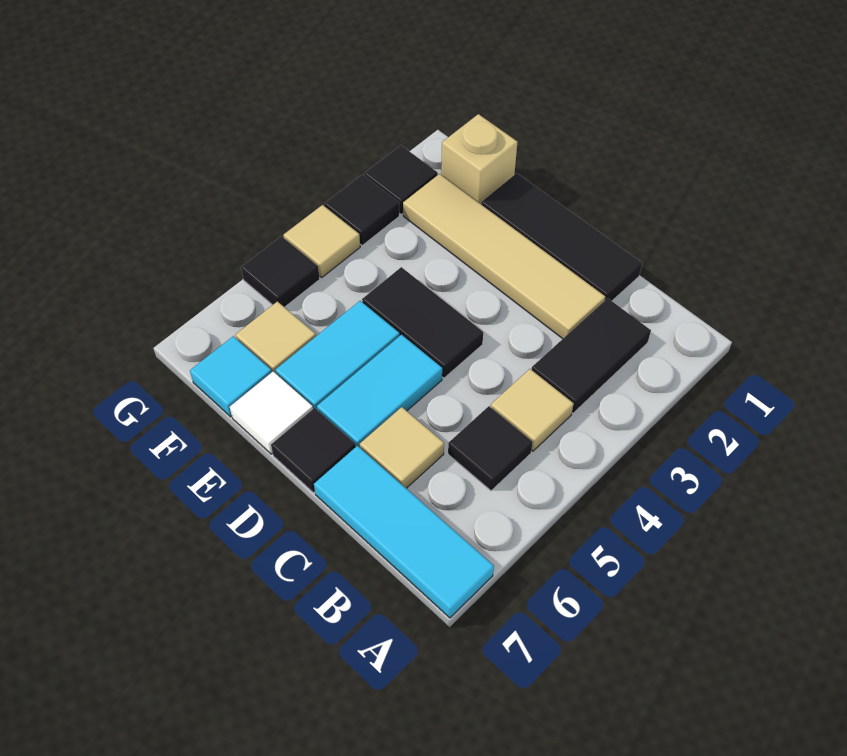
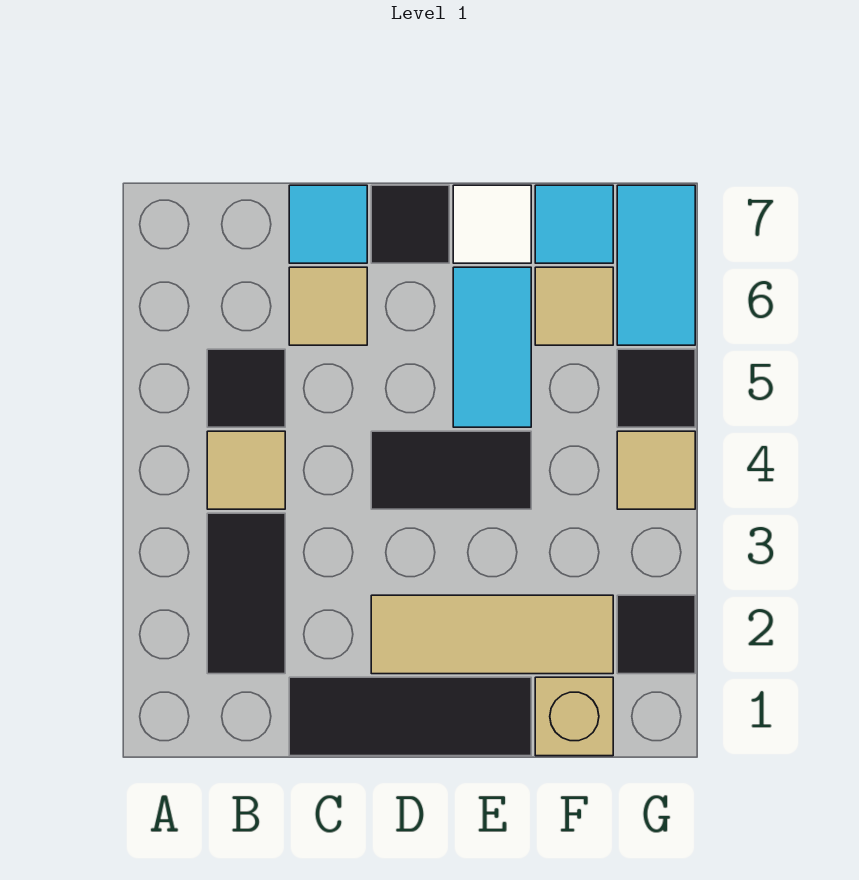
cyan tile A7:C7 level 1 -> cyan tile C7 level 1
tan tile C2:F2 level 1 -> tan tile D2:F2 level 1
cyan tile D5:D6 level 1 -> cyan tile G6:G7 level 1
black tile G3 level 1 -> none

